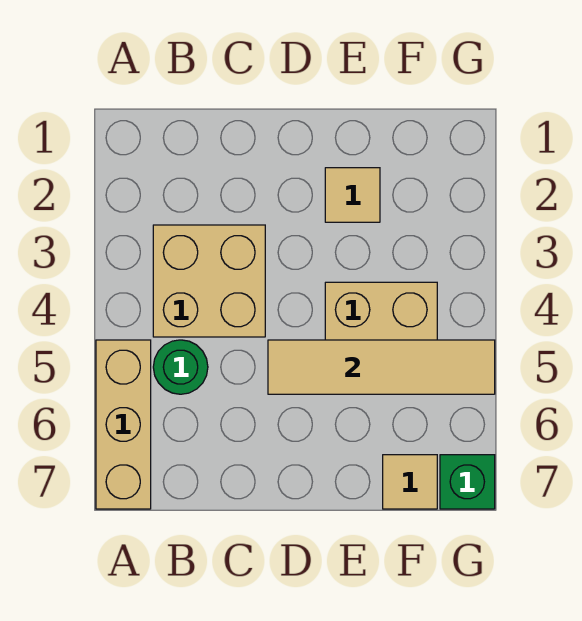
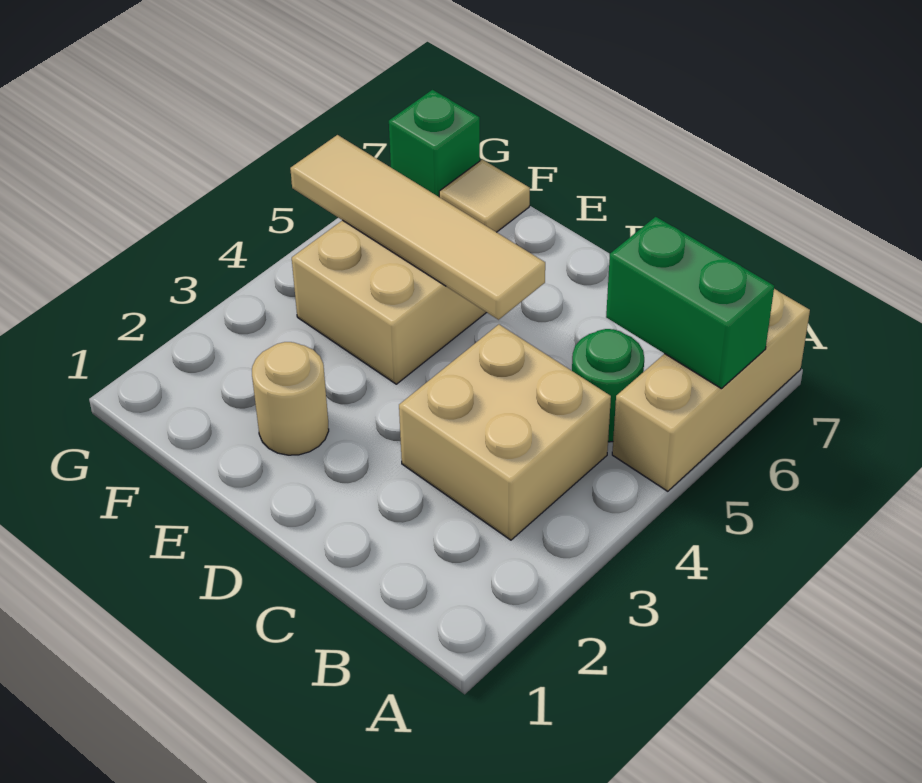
none -> green brick A6:B6 level 2
tan tile E2 level 1 -> tan round brick E2 level 1

